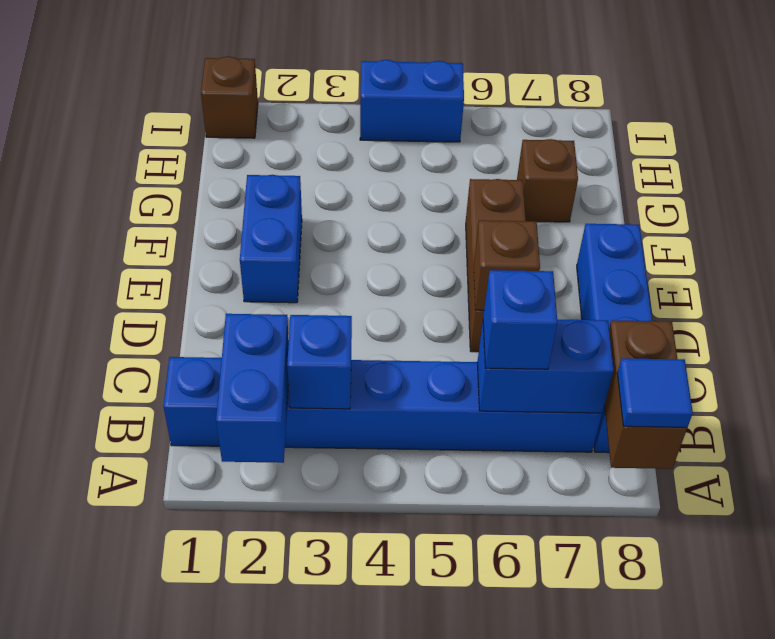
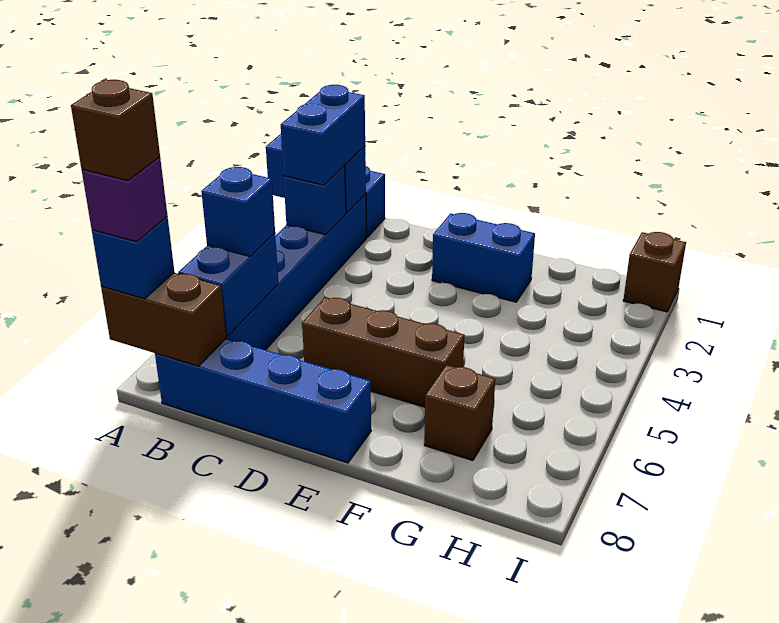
blue tile A8 level 3 -> blue brick A8 level 3
none -> purple brick A8 level 4
brown brick D6 level 2 -> brown brick A8 level 5
blue brick I4:I5 level 1 -> blue brick B2:B3 level 3

